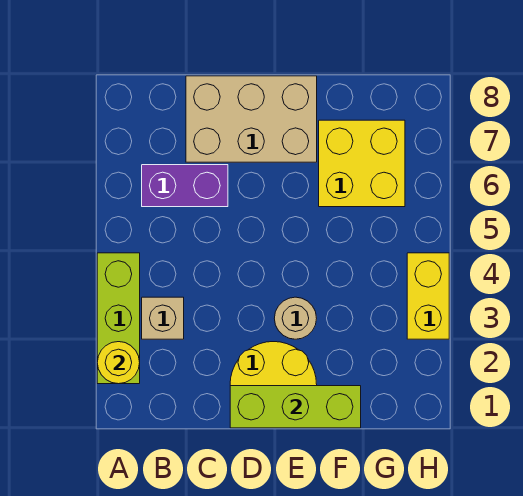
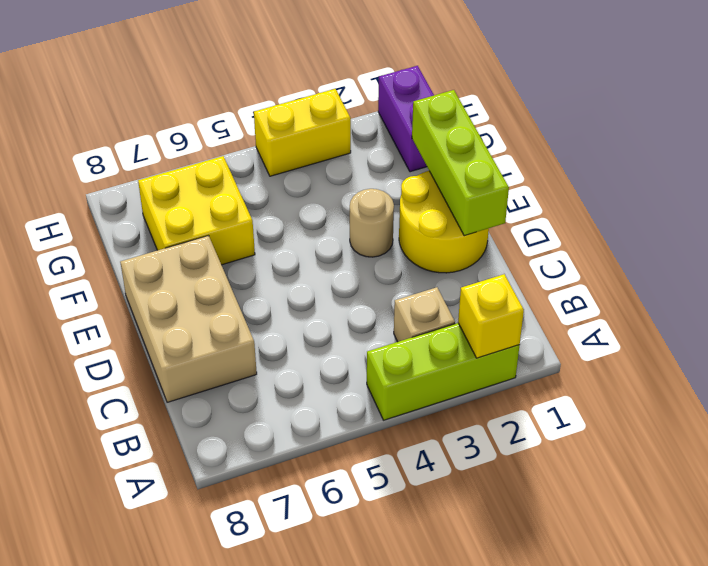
yellow round brick A2 level 2 -> yellow brick A2 level 2
purple brick B6:C6 level 1 -> purple brick G1:H1 level 1

